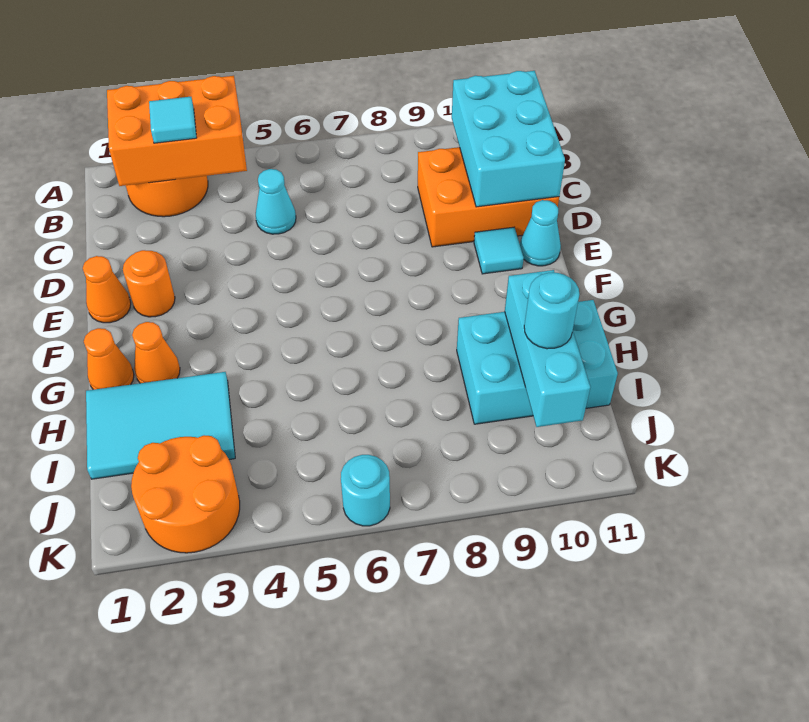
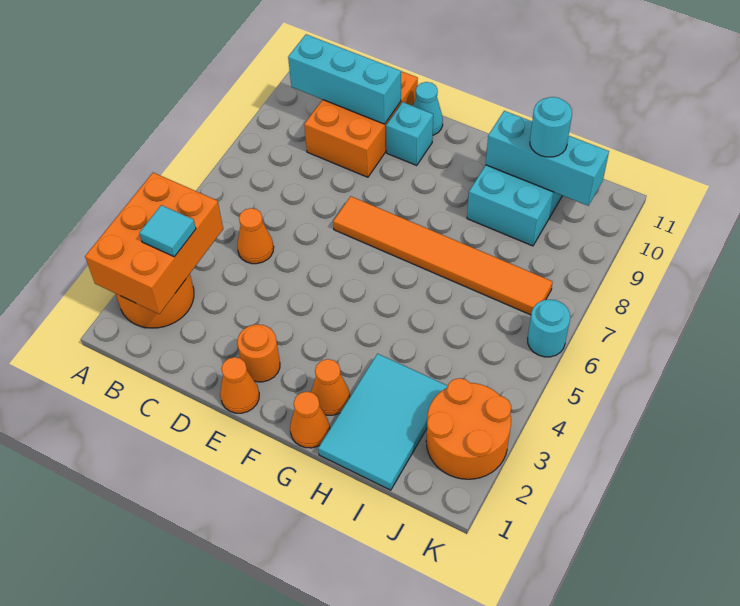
cyan brick B10:D11 level 2 -> cyan brick B10:D10 level 2
cyan cone C5 level 1 -> orange cone C5 level 1
none -> orange tile E7:J7 level 1
cyan tile E10 level 1 -> cyan brick E10 level 1

